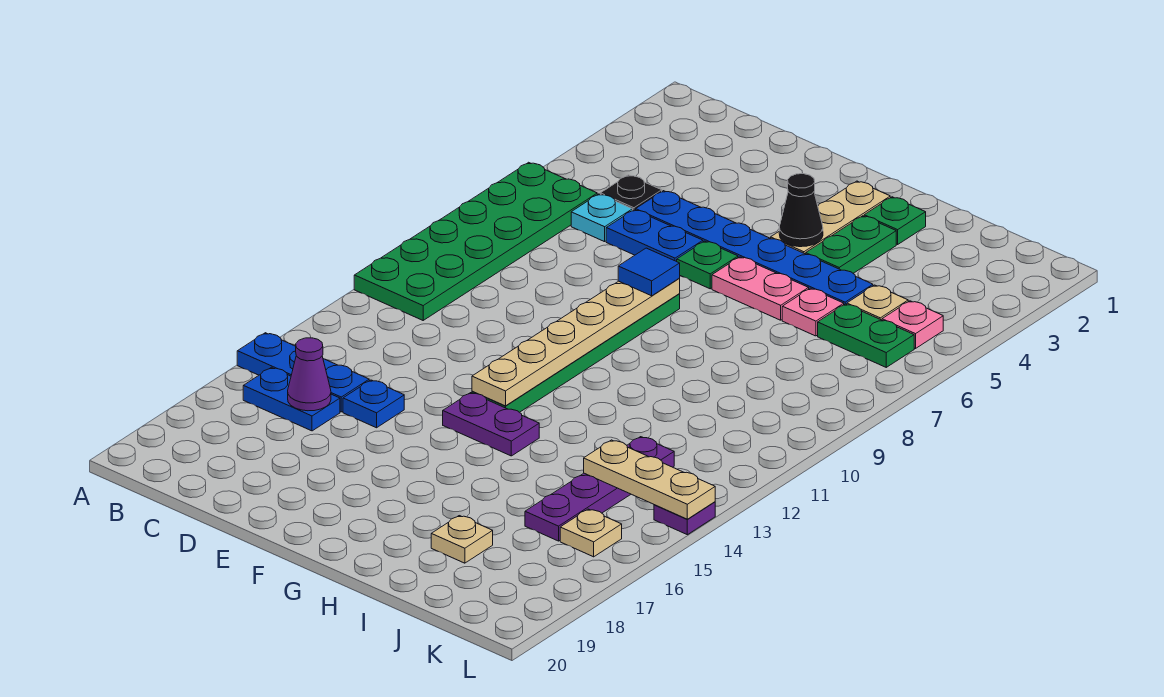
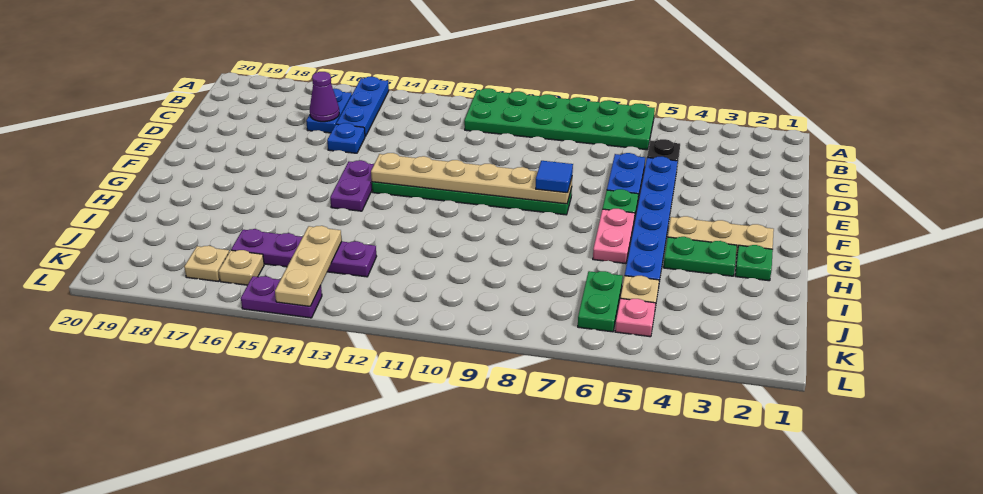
cyan plate C6 level 1 -> none
black cone G4 level 2 -> none
pink plate I6 level 1 -> none
tan plate I18 level 1 -> tan plate K17 level 1
purple plate L14 level 1 -> purple plate L14:L15 level 1

